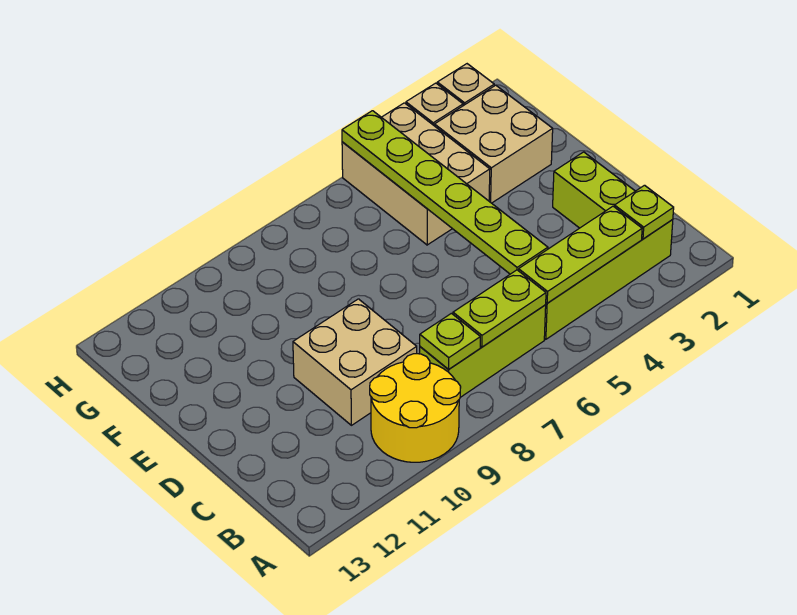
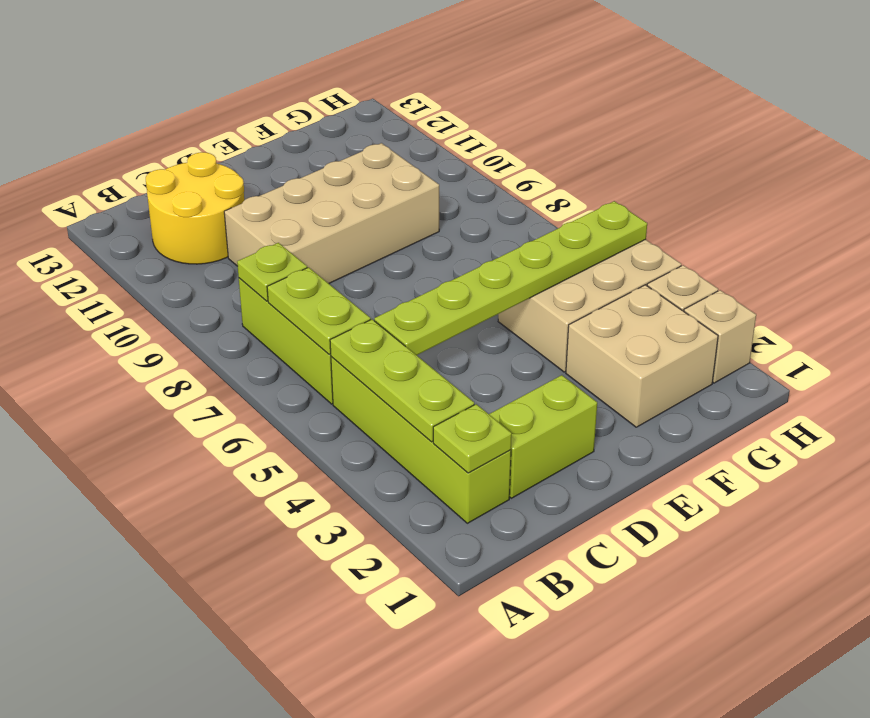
yellow round brick A9:B10 level 1 -> yellow round brick B11:C12 level 1
tan brick C9:D10 level 1 -> tan brick C9:F10 level 1

